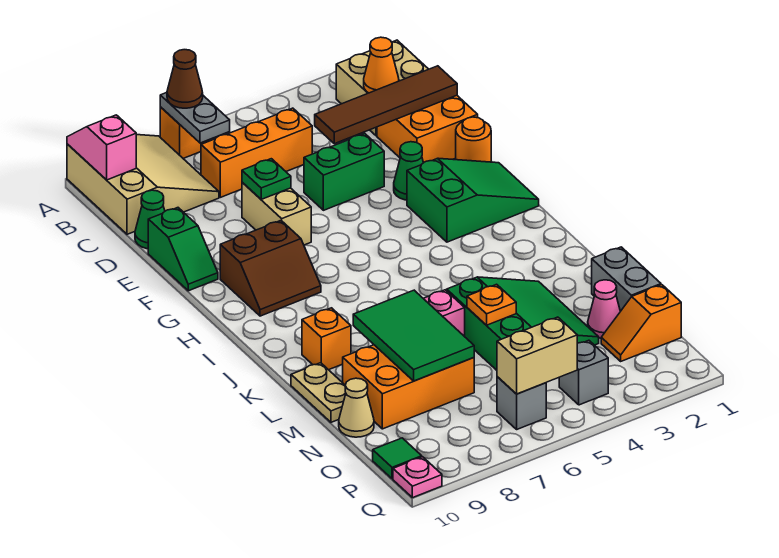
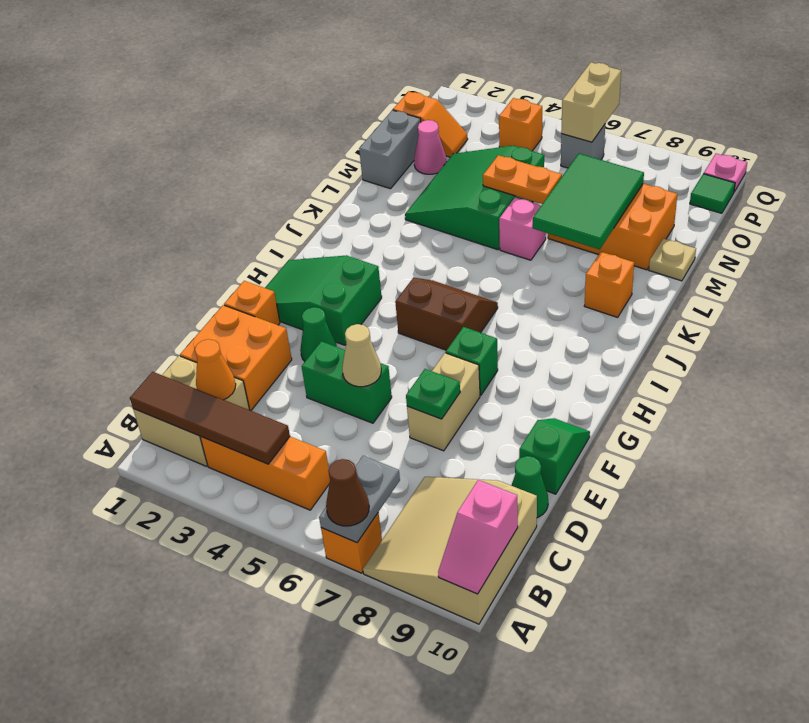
orange brick C5:C7 level 1 -> orange brick B3:B5 level 1
brown tile D1:D4 level 2 -> brown tile B1:B4 level 2
orange round brick F1 level 1 -> orange brick F1 level 1
none -> green brick G7 level 1
brown slope G8:H9 level 1 top G -> brown slope H5:I6 level 1 top H
tan plate L10:M10 level 1 -> tan plate M10 level 1
orange plate M5 level 2 -> orange plate M5:M6 level 2
tan cone N10 level 1 -> tan cone E5 level 2
grey brick P4 level 1 -> orange brick P4 level 1
tan brick P5:P6 level 2 -> tan brick P6:Q6 level 2

